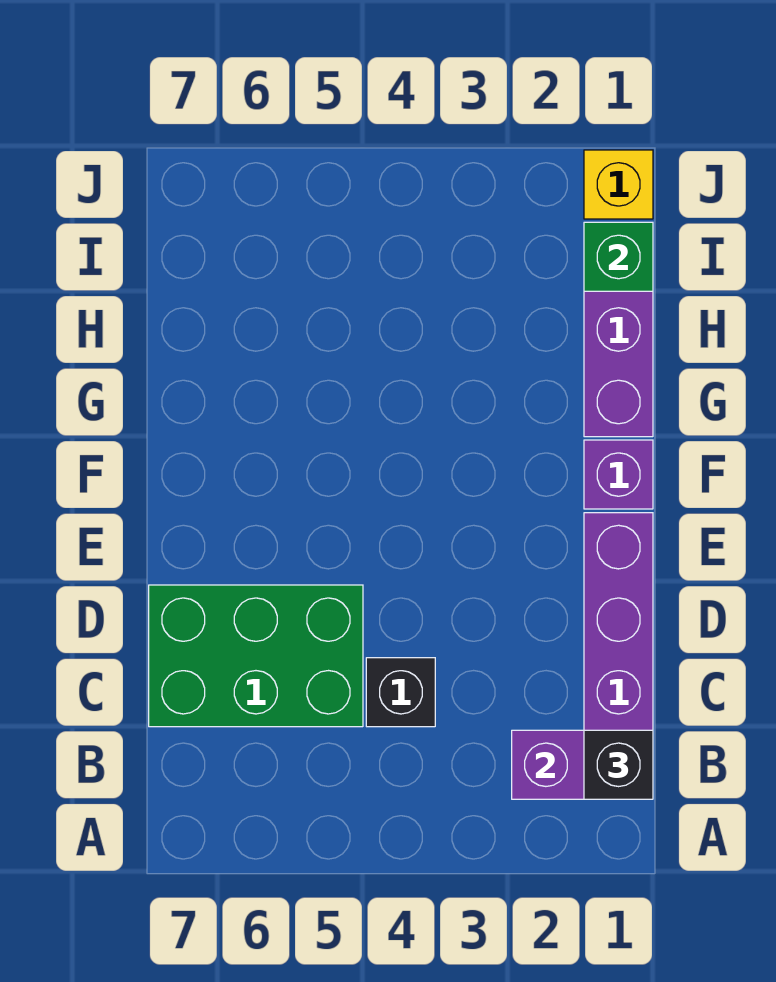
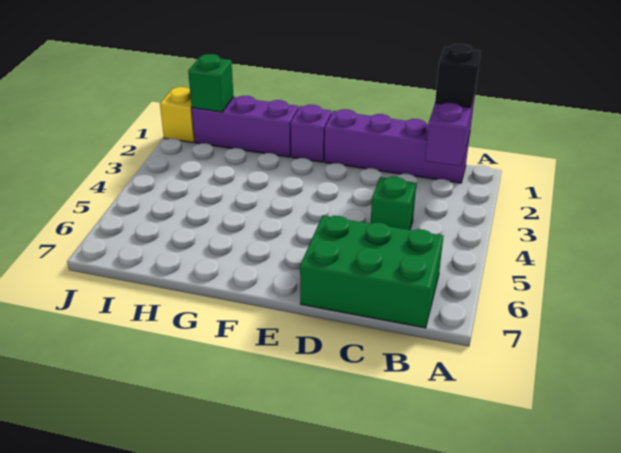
black brick C4 level 1 -> green brick C4 level 1
green brick C5:D7 level 1 -> green brick B6:D7 level 1

